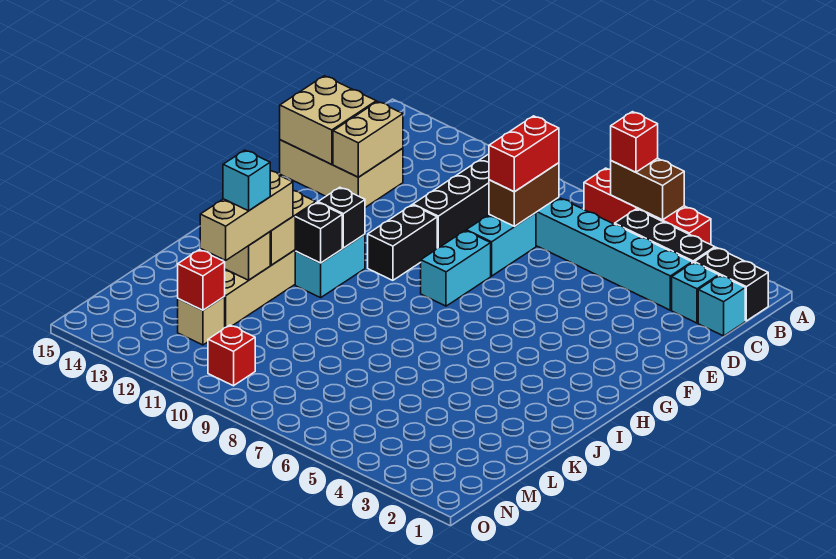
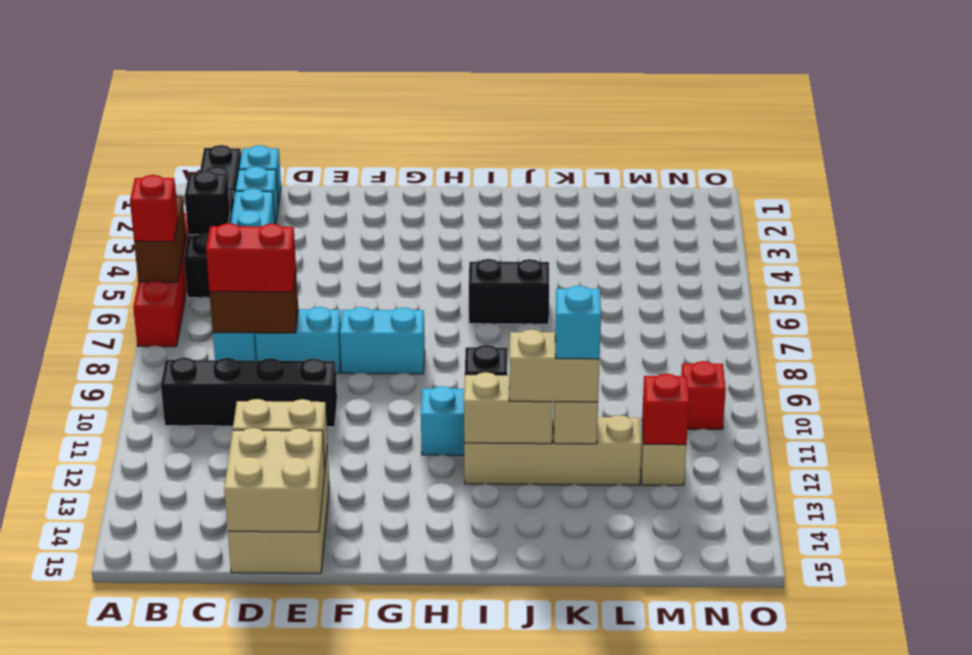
black brick F10:G10 level 1 -> black brick I6:J6 level 1
black brick H11 level 2 -> black brick B4 level 2
tan brick J12:L12 level 3 -> tan brick J12:K12 level 3

